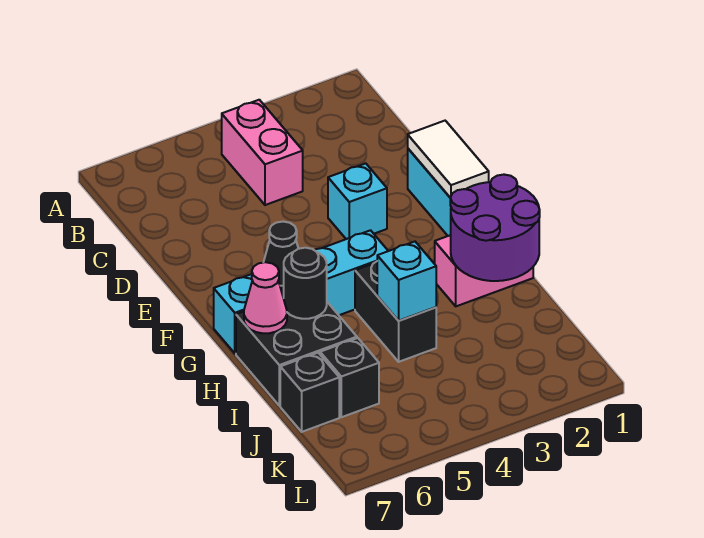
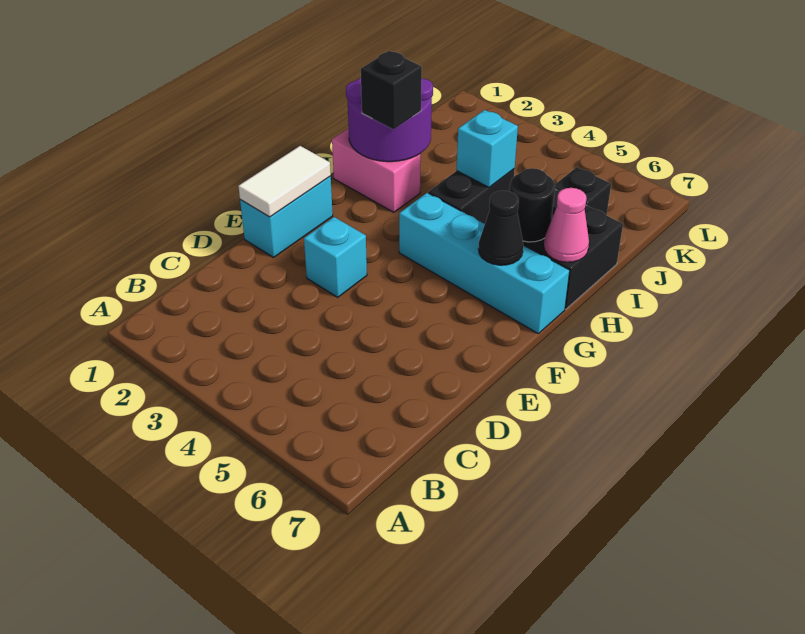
pink brick B4:C4 level 1 -> none
black brick J7 level 1 -> black brick H2 level 3

